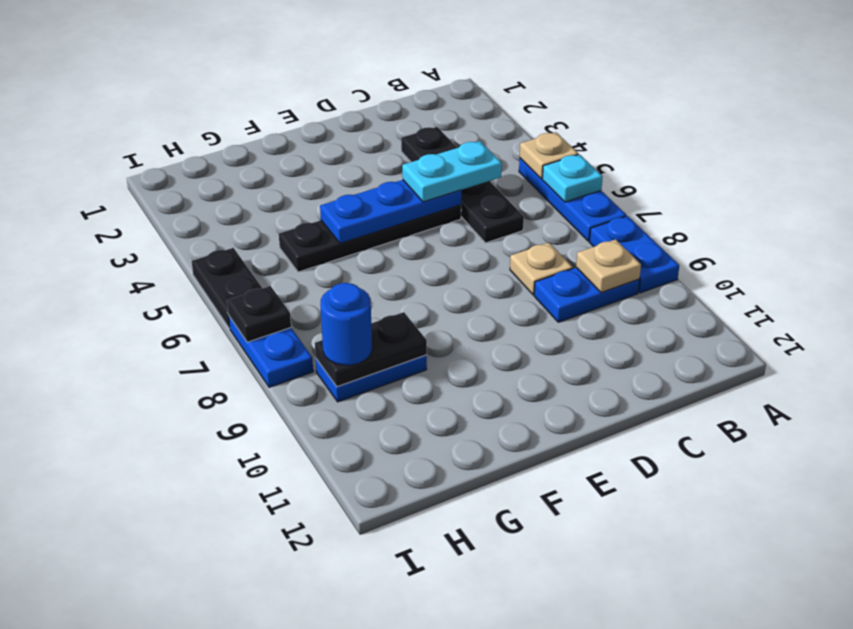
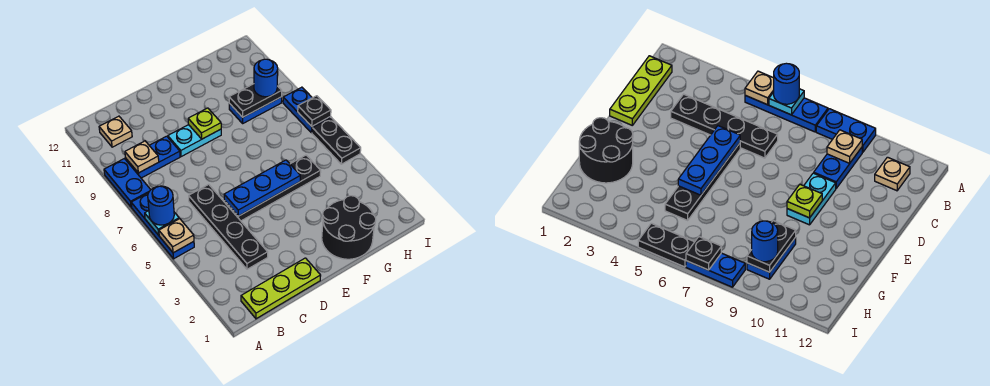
none -> blue round brick A6 level 3
none -> lime plate B1:D1 level 1
cyan plate C5:D5 level 3 -> cyan plate D9:E9 level 1
tan plate C8 level 1 -> tan plate B11 level 1
none -> lime plate E9 level 2
none -> black round brick F1:G2 level 1

